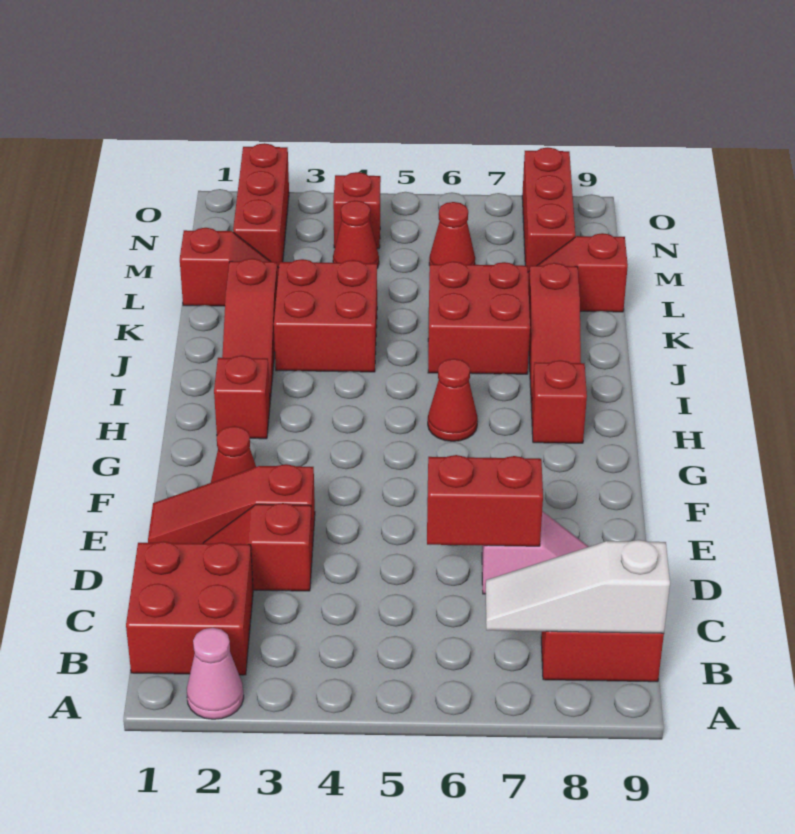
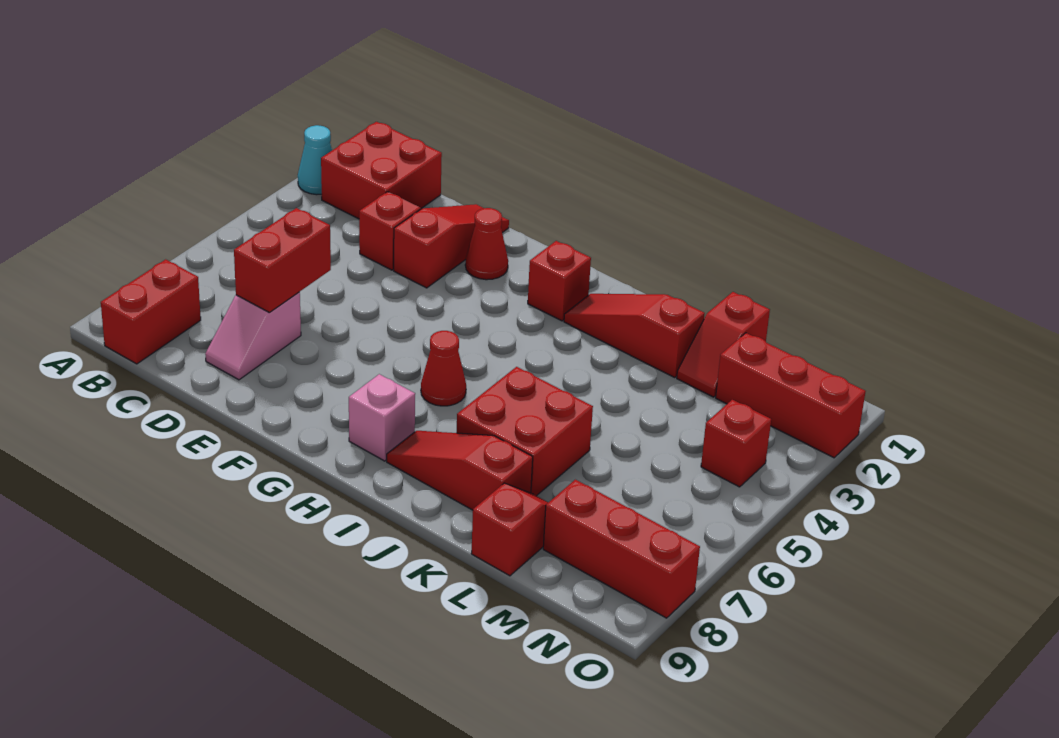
pink cone A2 level 1 -> cyan cone A2 level 1
white slope B7:B9 level 2 top 9 -> none
red brick H8 level 1 -> pink brick H8 level 1
red brick J3:K4 level 1 -> none
red cone M4 level 1 -> none
red cone M6 level 1 -> none

